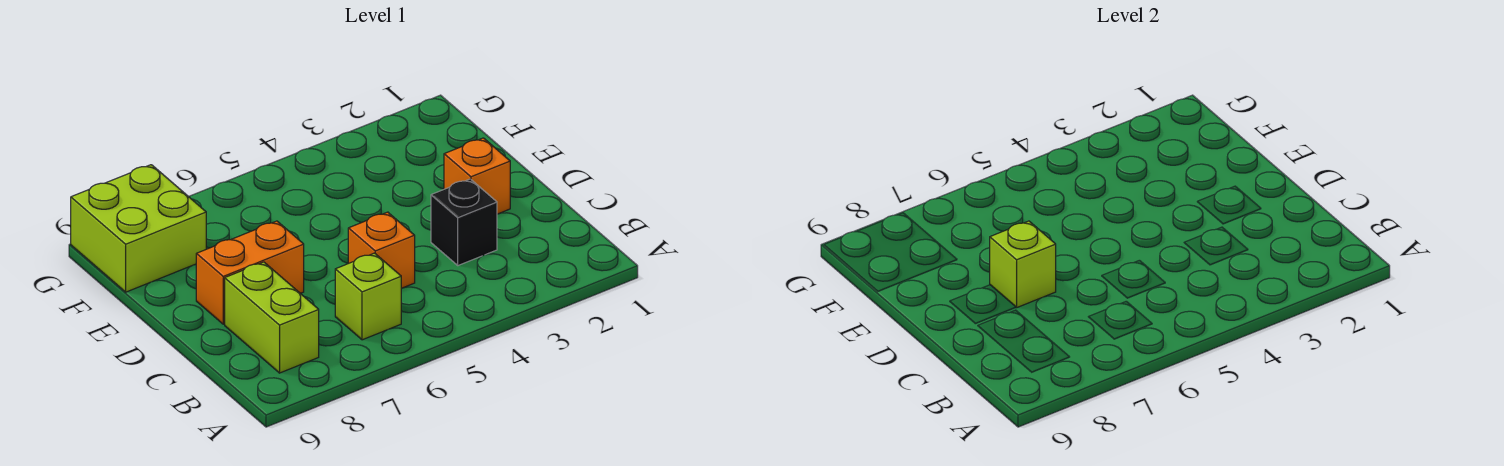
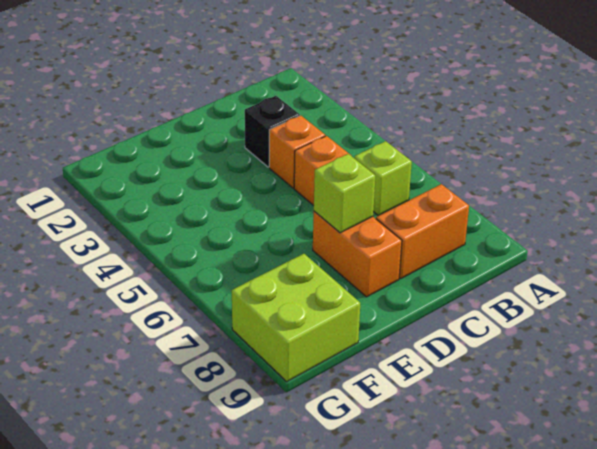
lime brick B8:C8 level 1 -> orange brick B8:C8 level 1
orange brick D2 level 1 -> orange brick C4 level 1

